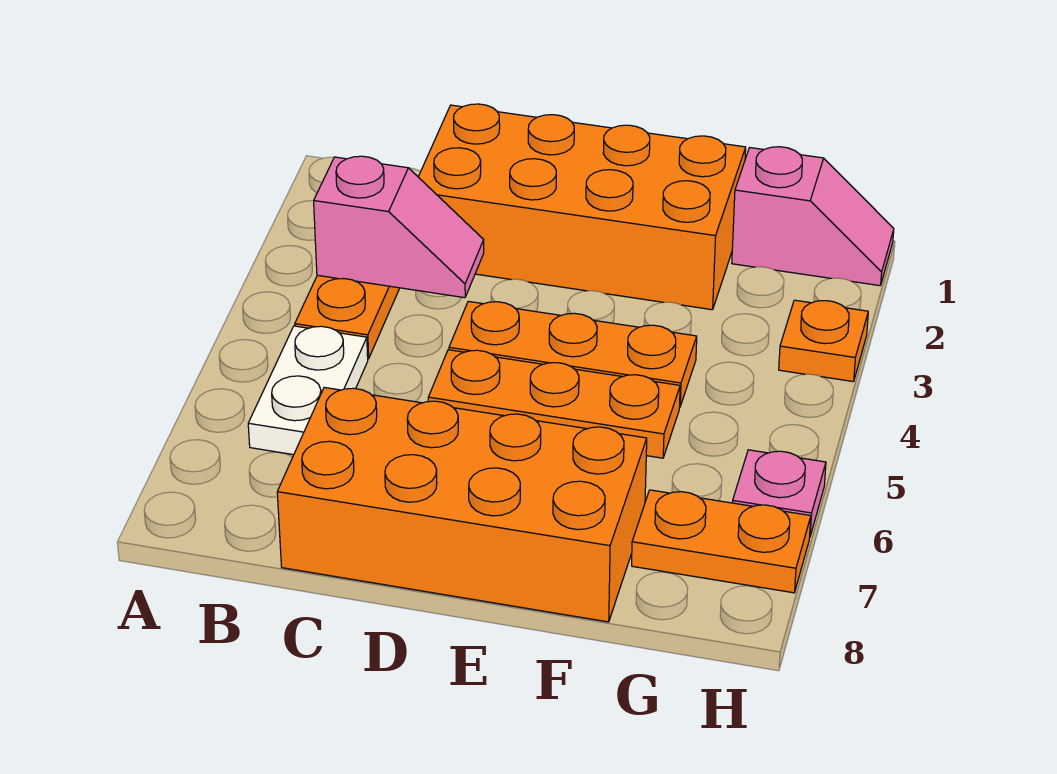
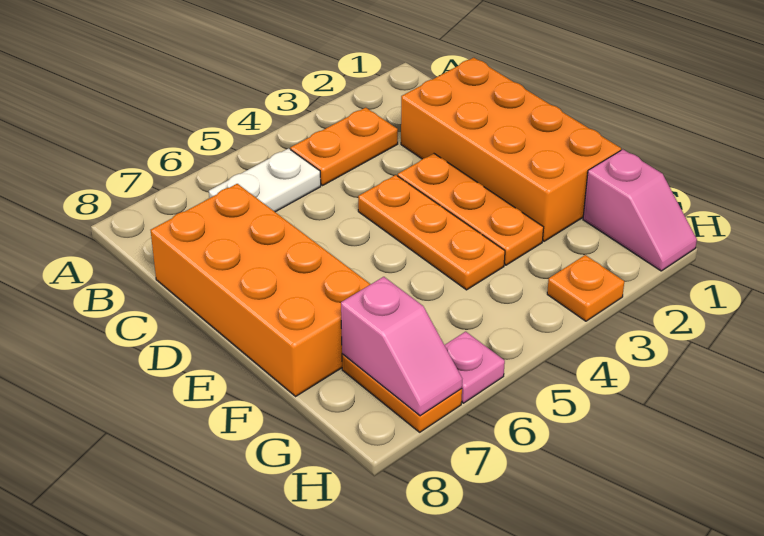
pink slope B3:C3 level 2 top B -> pink slope G7:H7 level 2 top G
orange plate D5:F5 level 1 -> orange plate D3:F3 level 1

